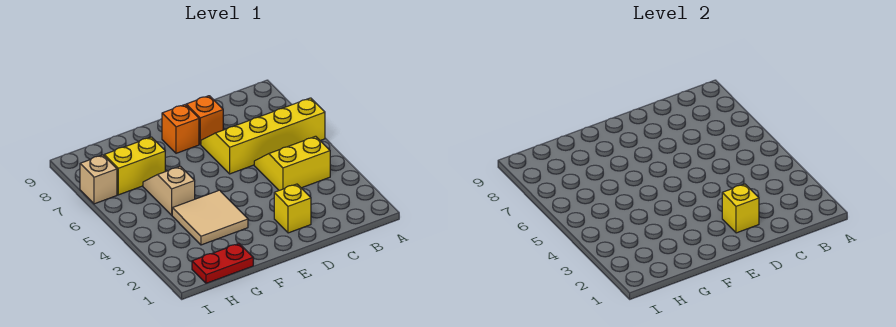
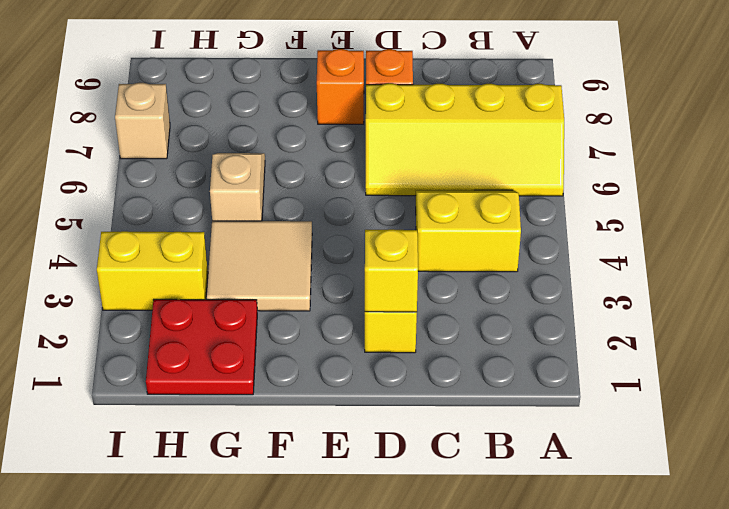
yellow slope A6:D7 level 1 top 6 -> yellow slope A6:D7 level 1 top 7
red plate G1:H1 level 1 -> red plate G1:H2 level 1
yellow brick G7:H7 level 1 -> yellow brick H3:I3 level 1

